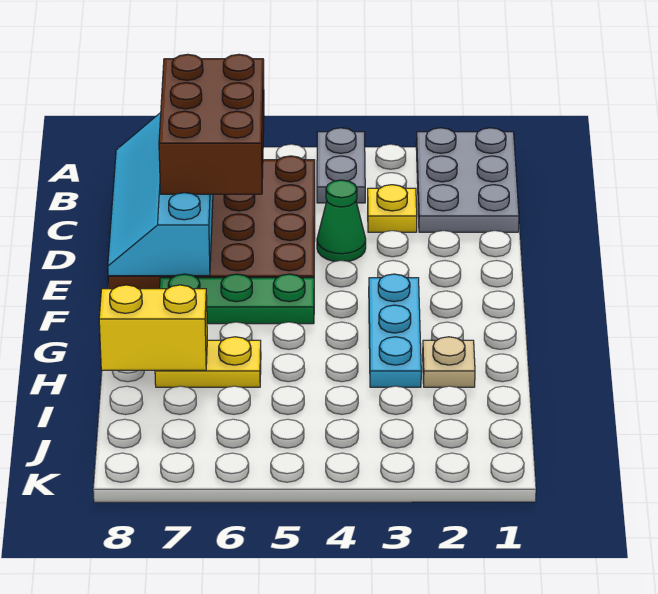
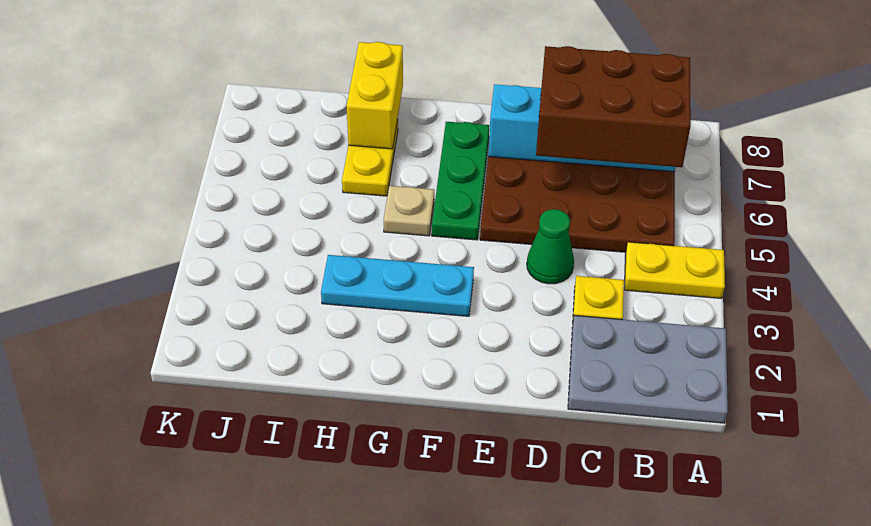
grey plate A4:B4 level 1 -> yellow plate A4:B4 level 1
tan plate H2 level 1 -> tan plate G5 level 1

